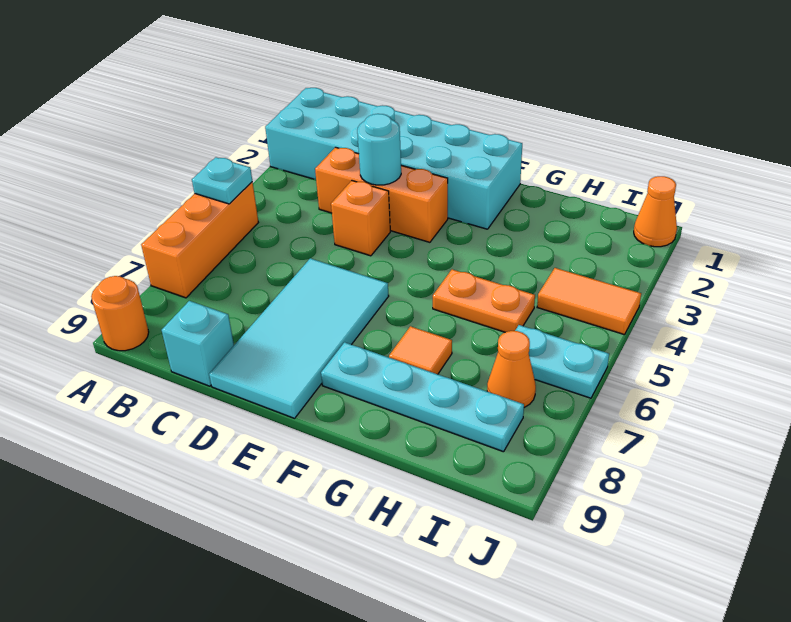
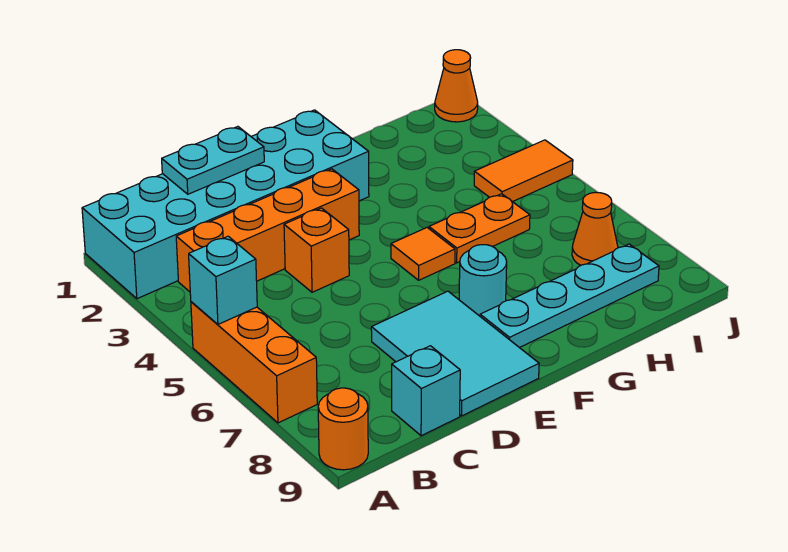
cyan plate A5 level 2 -> cyan brick A5 level 2
orange brick C3:E3 level 1 -> orange brick B3:E3 level 1
cyan round brick D3 level 2 -> cyan round brick F7 level 1
cyan tile D6:E9 level 1 -> cyan tile D7:E9 level 1
orange tile G7 level 1 -> orange tile F5 level 1
cyan plate I6:J6 level 1 -> cyan plate C1:D1 level 2

